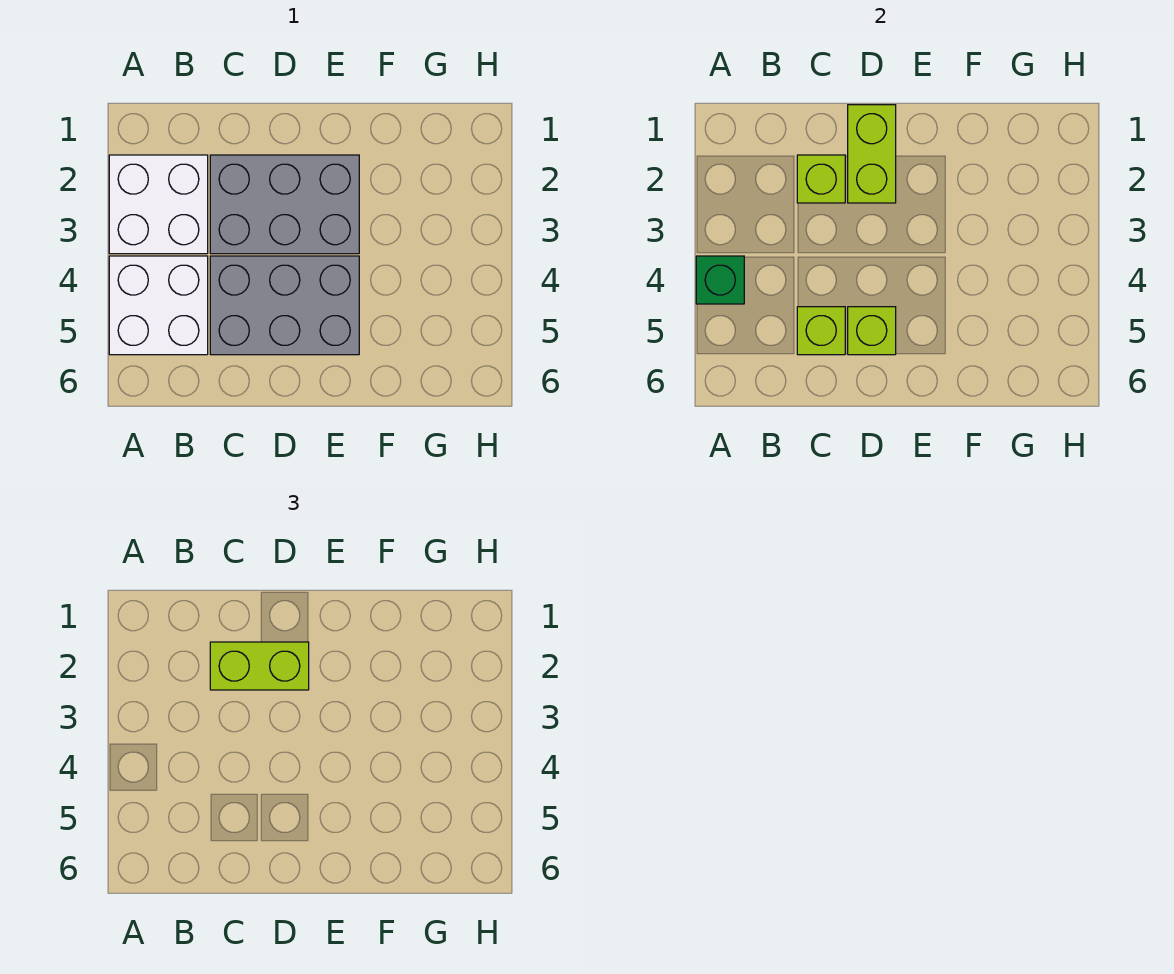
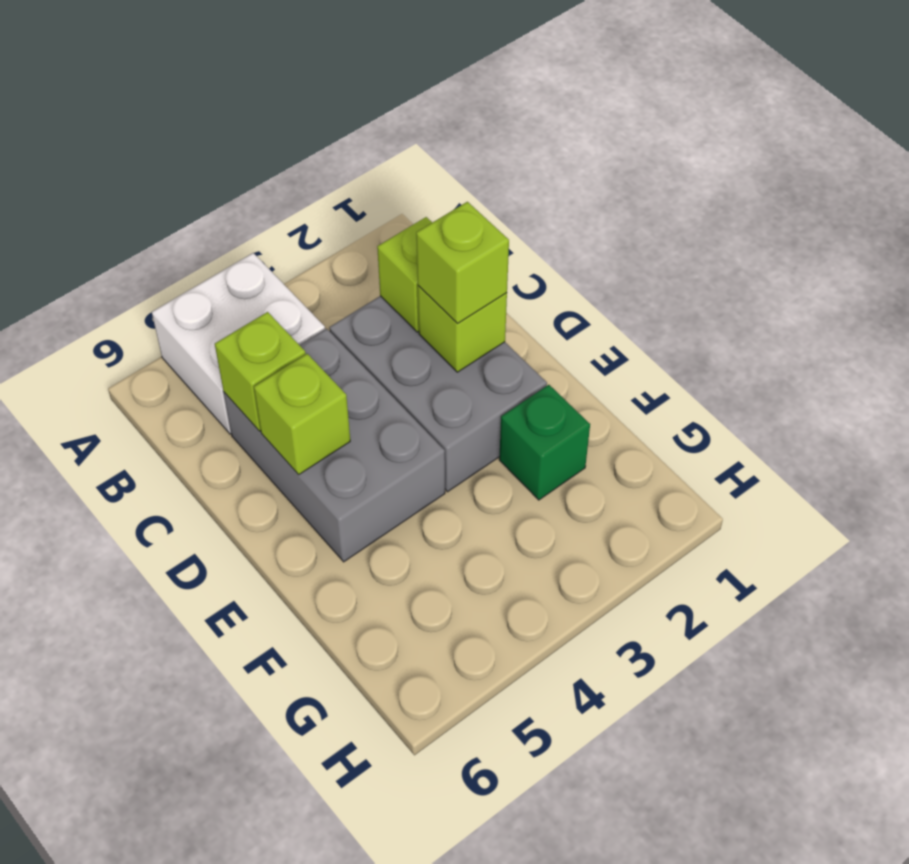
white brick A2:B3 level 1 -> none
green brick A4 level 2 -> green brick F2 level 1
lime brick C2:D2 level 3 -> lime brick D2 level 3
lime brick D1:D2 level 2 -> lime brick D2 level 2

